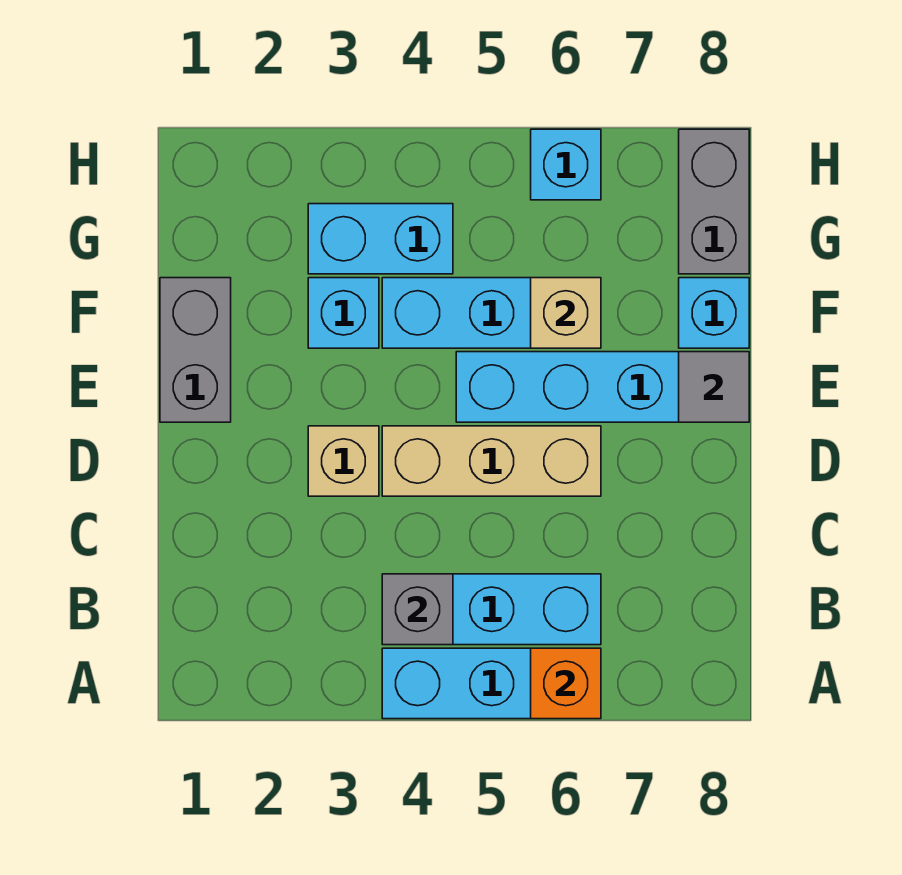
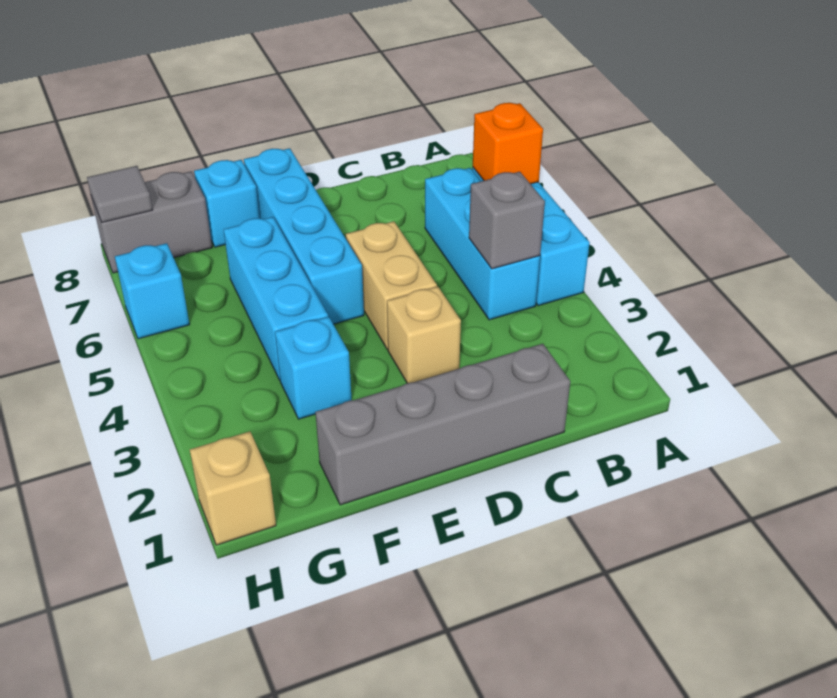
tan brick D4:D6 level 1 -> tan brick D4:D5 level 1
grey brick E1:F1 level 1 -> grey brick C1:F1 level 1
grey tile E8 level 2 -> grey tile H8 level 2
tan brick F6 level 2 -> tan brick H1 level 1
cyan brick G3:G4 level 1 -> none

